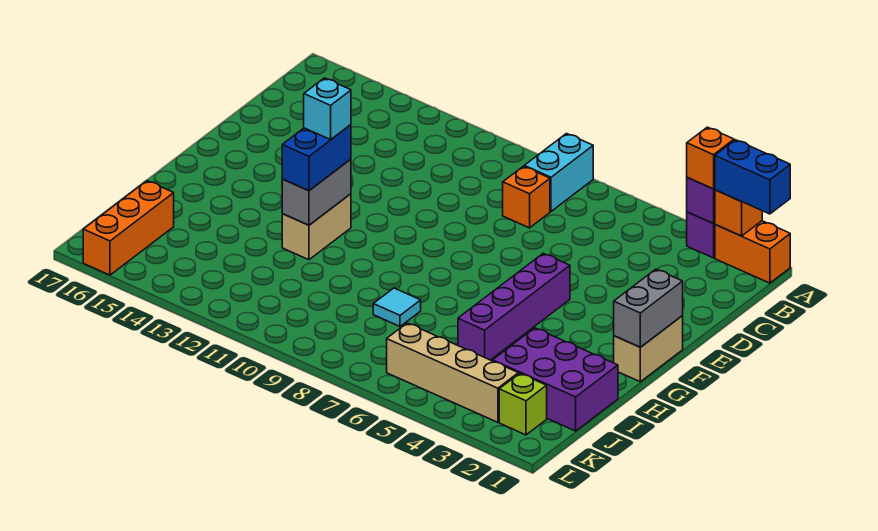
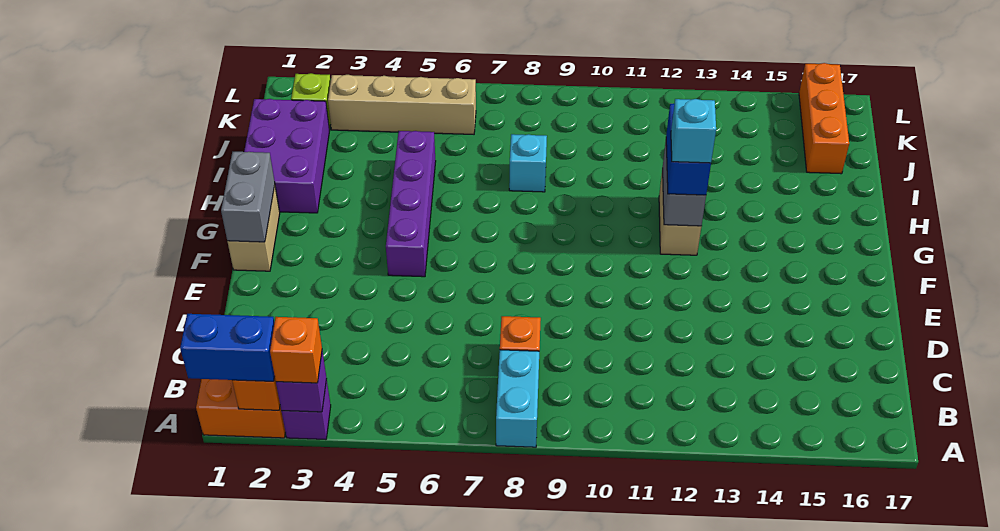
purple brick I1:J3 level 1 -> purple brick H1:J2 level 1
cyan tile I8 level 1 -> cyan brick I8 level 1

